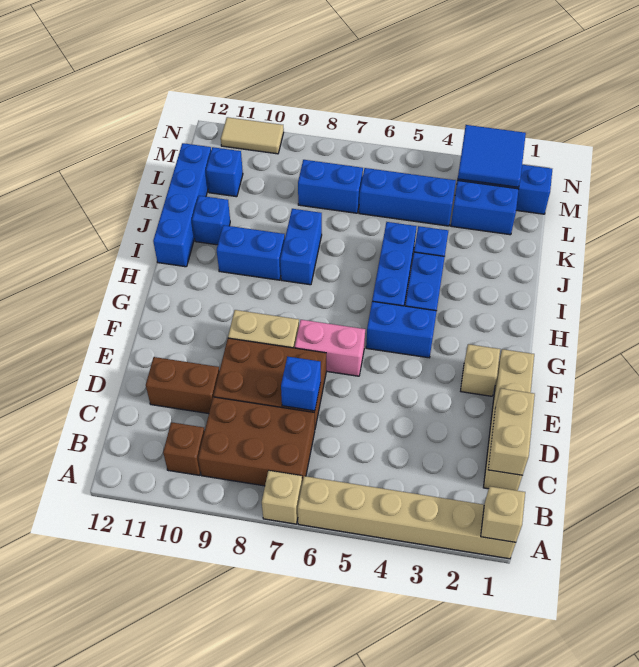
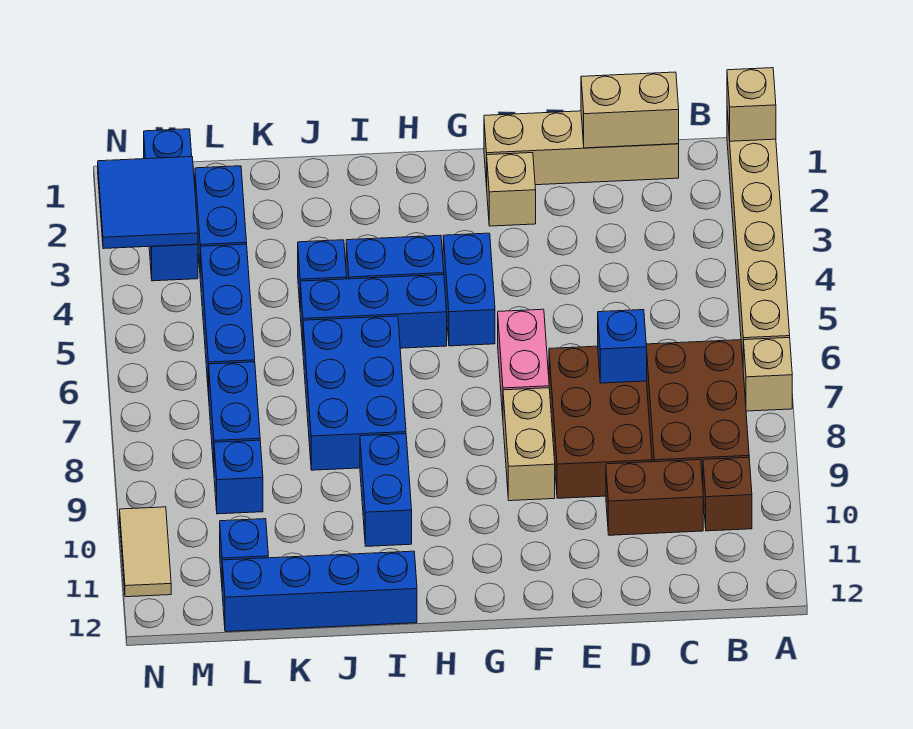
brown brick D10:D11 level 1 -> brown brick C10:D10 level 1
blue brick I8:J8 level 1 -> blue brick I6:J8 level 1
blue brick J11 level 1 -> blue brick L9 level 1

